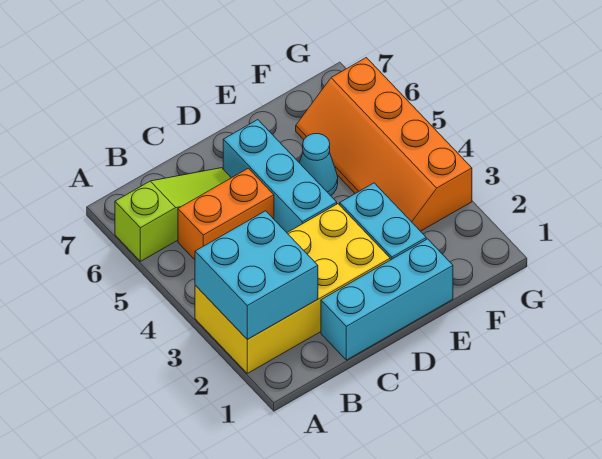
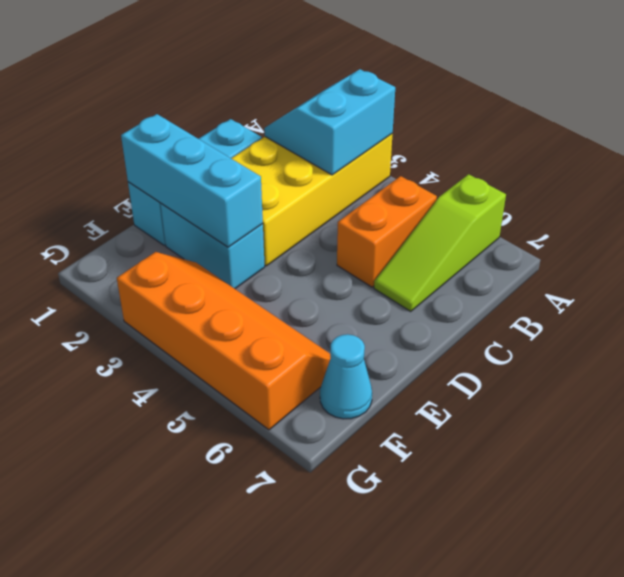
cyan brick A2:B3 level 2 -> cyan slope A2:B3 level 2 top 3
cyan brick D4:D6 level 1 -> cyan brick E1:E3 level 2
cyan cone E5 level 1 -> cyan cone F7 level 1

